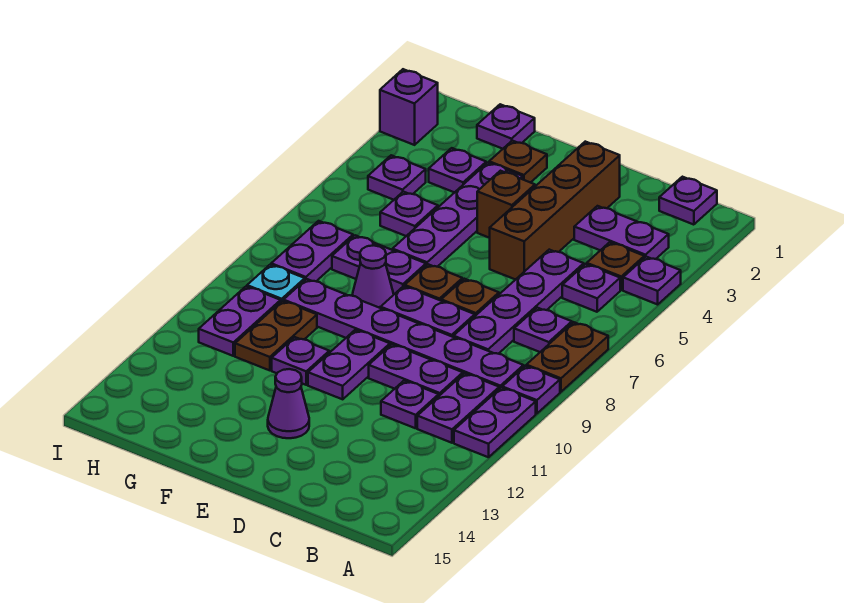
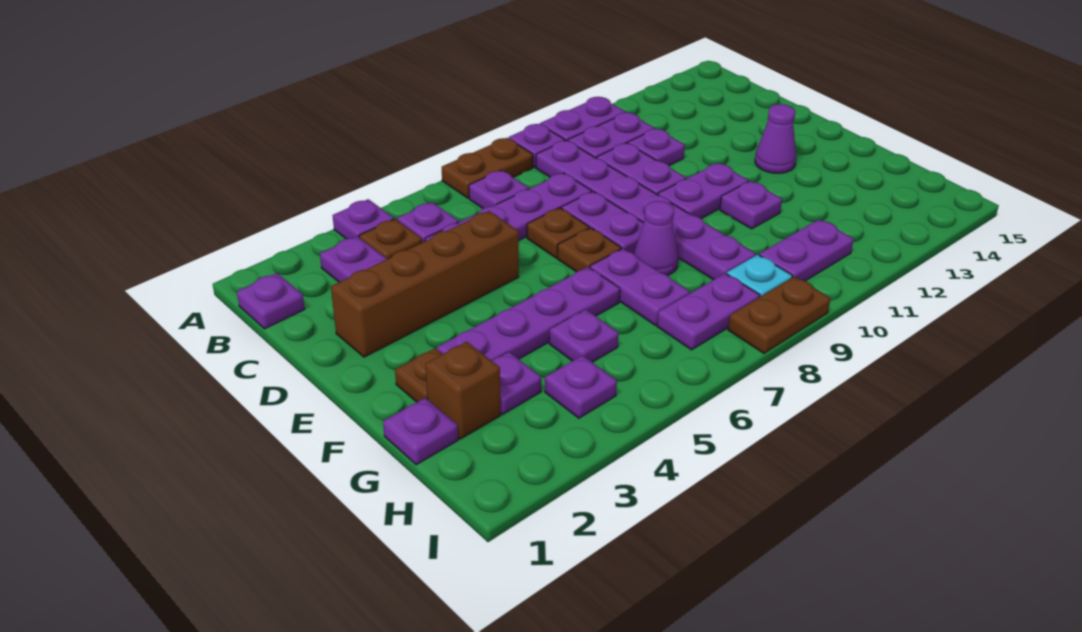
brown brick E4 level 1 -> brown brick G2 level 1
brown plate G10:G11 level 1 -> brown plate I8:I9 level 1
purple brick I2 level 1 -> none

